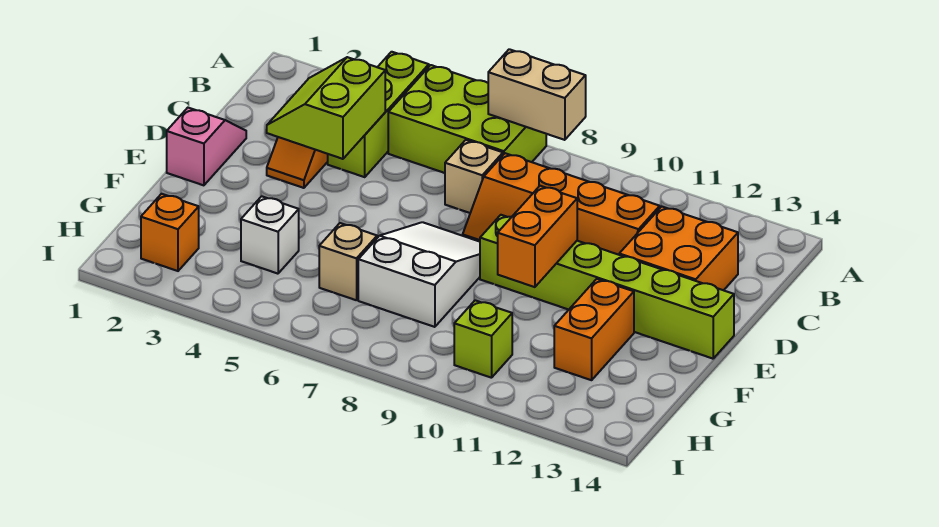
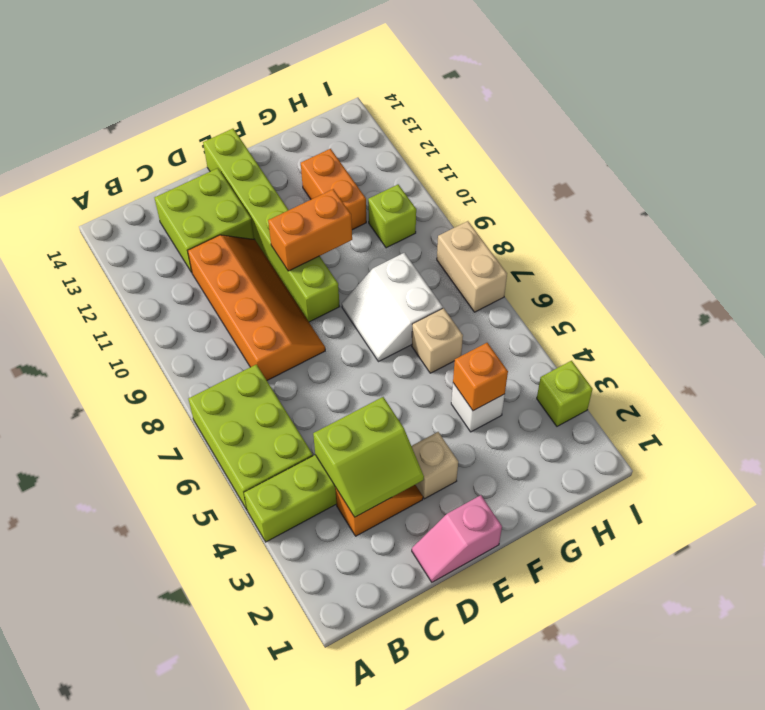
tan brick A7:A8 level 2 -> tan brick I7:I8 level 1
tan brick C7 level 1 -> tan brick E3 level 1
orange brick C12:D13 level 1 -> lime brick C12:D13 level 1
white slope E7:G8 level 1 top G -> white slope F7:G8 level 1 top G
orange brick F12:G12 level 1 -> orange brick G11:G12 level 1
orange brick H2 level 1 -> orange brick G4 level 2
none -> lime brick I3 level 1

